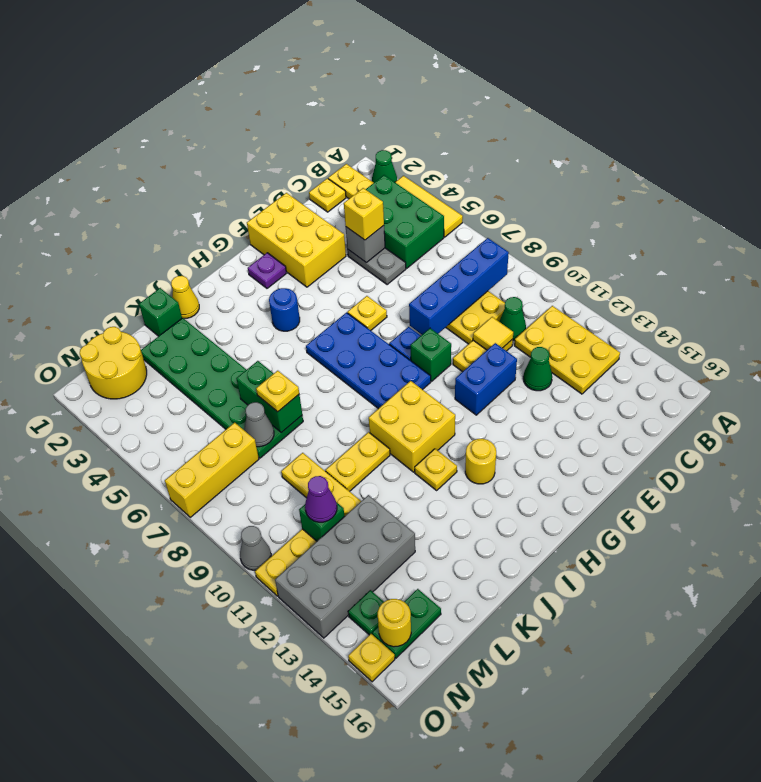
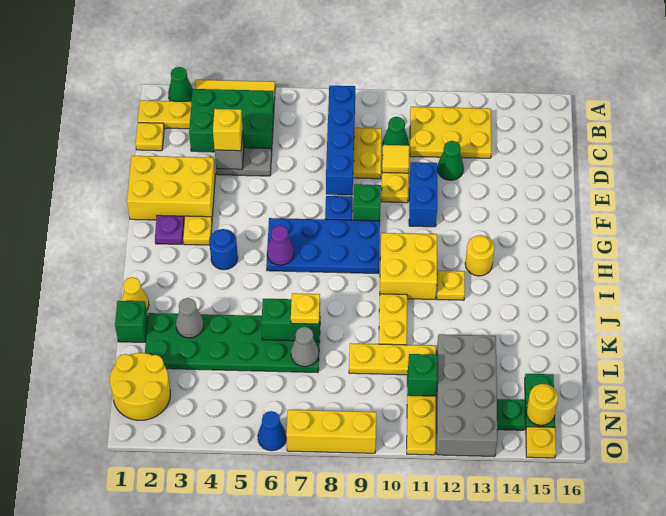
yellow plate F6 level 1 -> yellow plate G3 level 1
yellow brick M7:O7 level 1 -> yellow brick O7:O9 level 1
purple cone M11 level 3 -> purple cone H6 level 2
none -> blue cone O6 level 1
grey cone O10 level 1 -> grey cone K3 level 2

